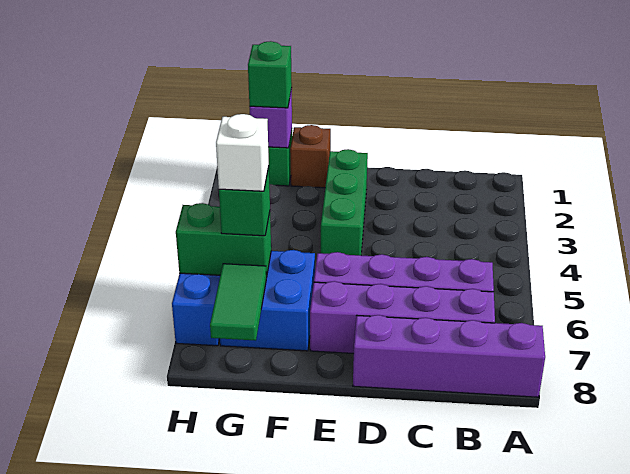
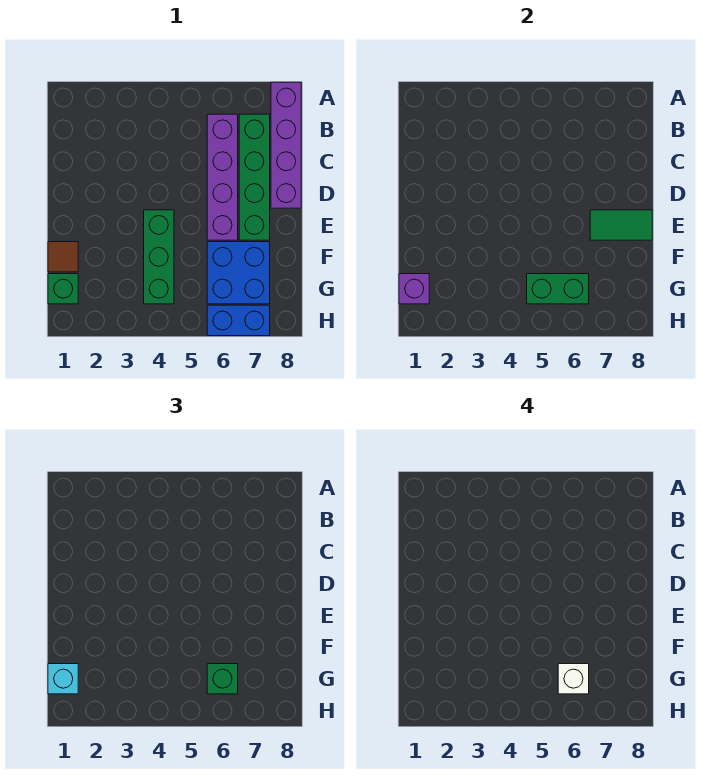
purple brick B7:E7 level 1 -> green brick B7:E7 level 1
green brick E2:E4 level 1 -> green brick E4:G4 level 1
brown brick F1 level 1 -> brown tile F1 level 1
green brick G1 level 3 -> cyan brick G1 level 3
green brick G6:H6 level 2 -> green brick G5:G6 level 2
green tile G7:G8 level 2 -> green tile E7:E8 level 2

